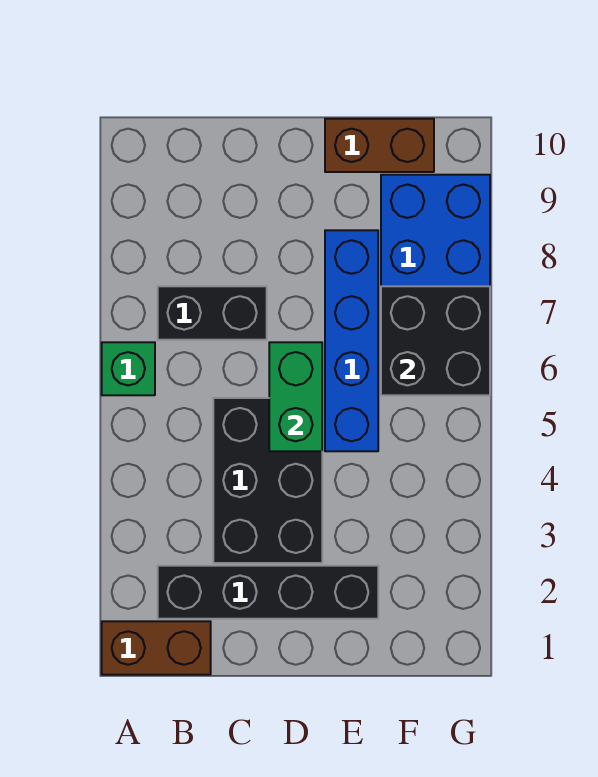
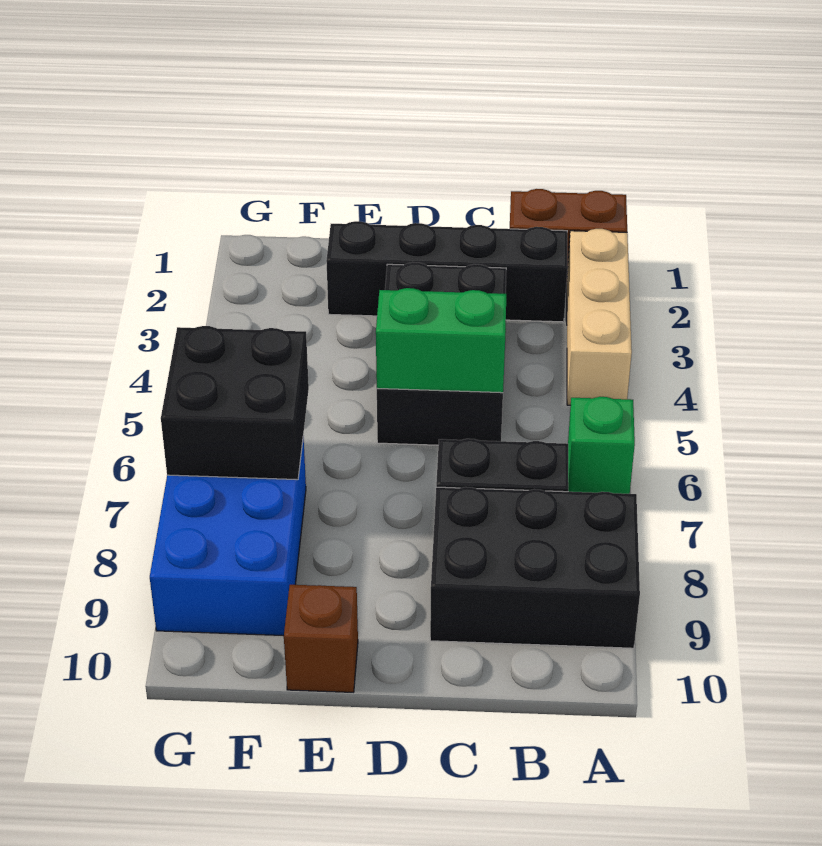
none -> tan brick A2:A4 level 1
none -> black brick A8:C9 level 1
green brick D5:D6 level 2 -> green brick C5:D5 level 2
blue brick E5:E8 level 1 -> none
brown brick E10:F10 level 1 -> brown brick E10 level 1

